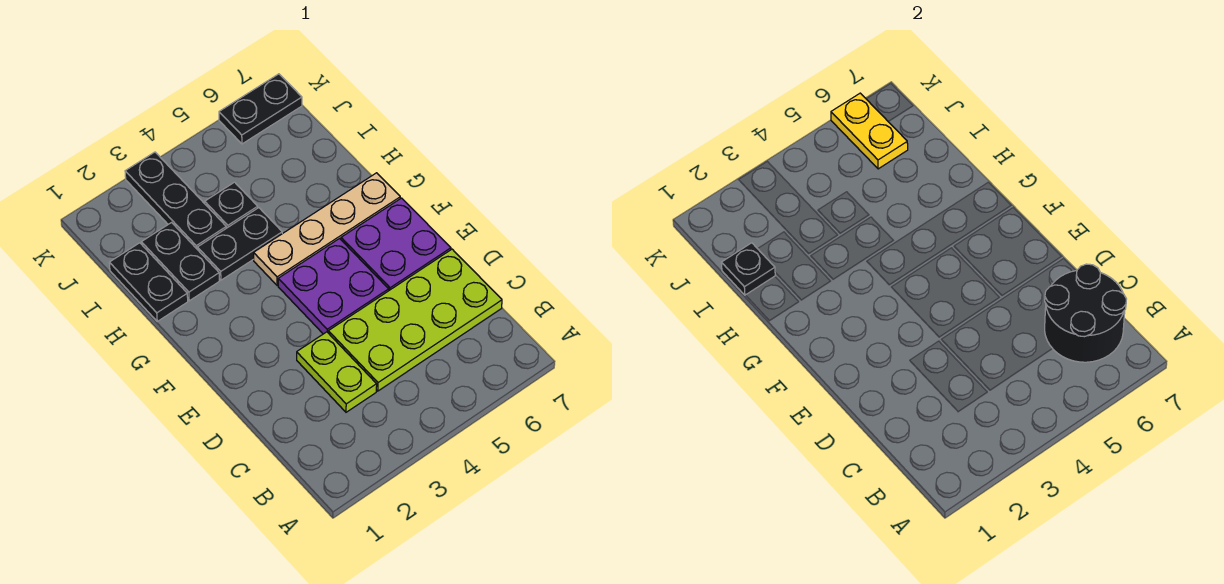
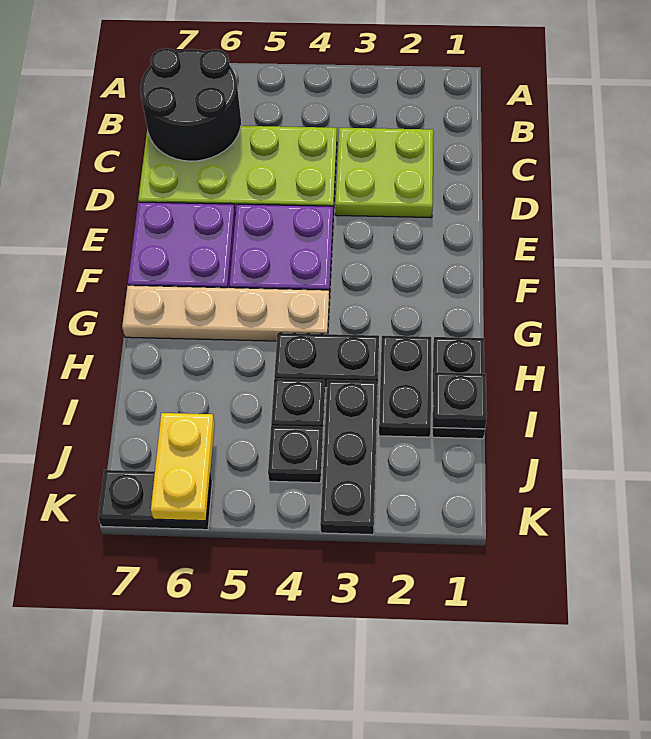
lime plate C3:D3 level 1 -> lime plate C2:D3 level 1
none -> black plate J4 level 1

